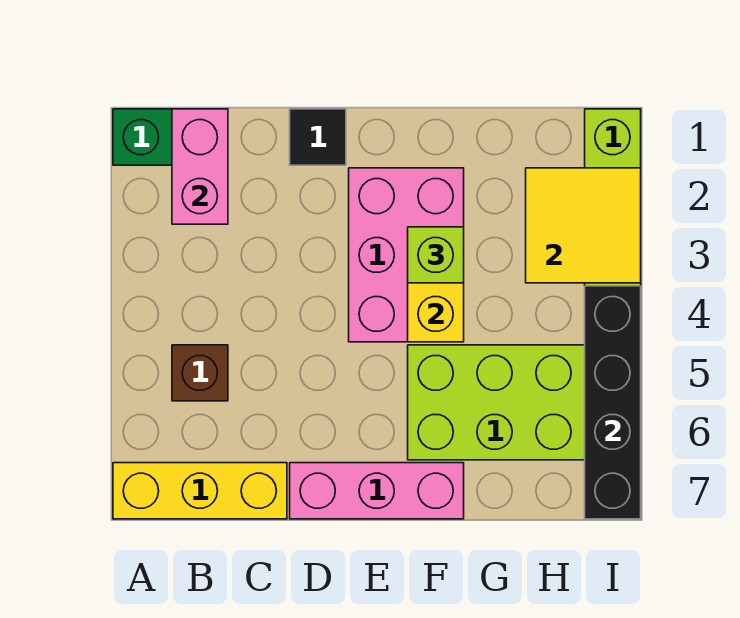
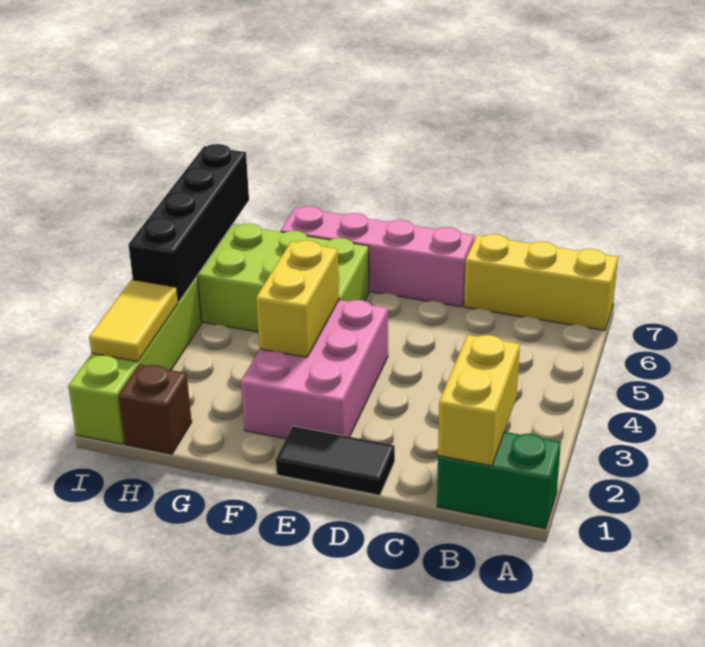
pink brick B1:B2 level 2 -> yellow brick B1:B2 level 2
brown brick B5 level 1 -> brown brick H1 level 1
black tile D1 level 1 -> black tile D1:E1 level 1
pink brick D7:F7 level 1 -> pink brick D7:G7 level 1
lime brick F3 level 3 -> none
yellow tile H2:I3 level 2 -> yellow tile I2:I3 level 2

